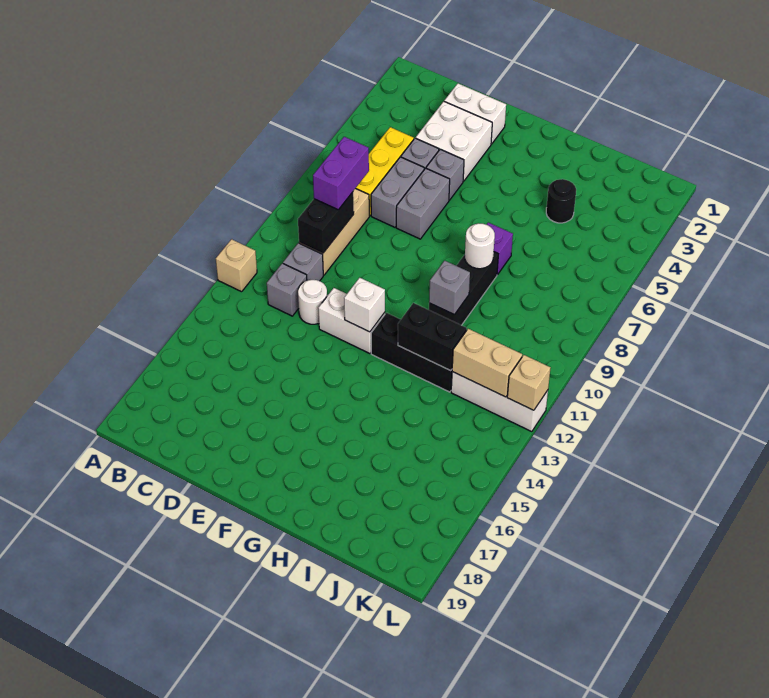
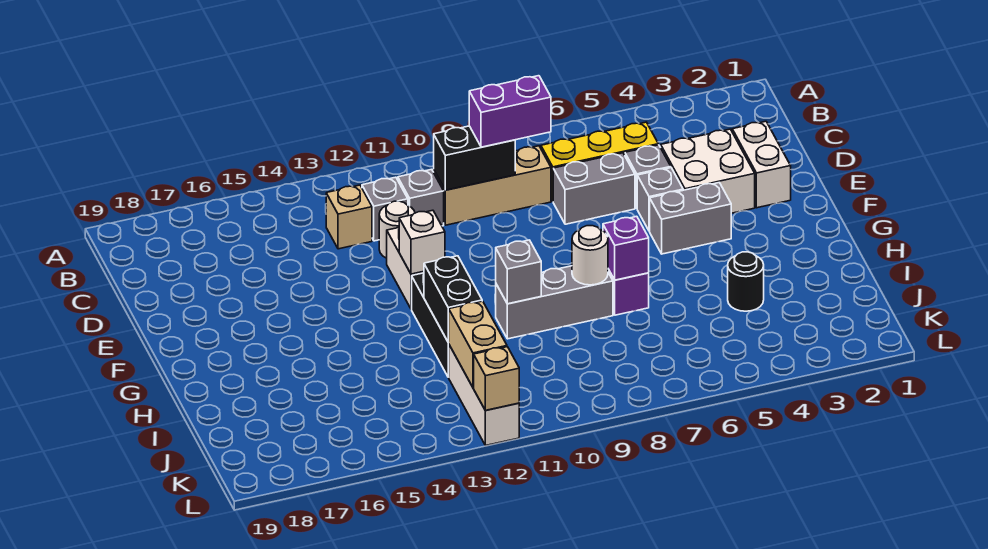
tan brick A12 level 1 -> tan brick C13 level 1
grey brick E6:E7 level 1 -> grey brick F4:F5 level 1
none -> purple brick H7 level 2
black brick H8:H10 level 1 -> grey brick H8:H10 level 1

